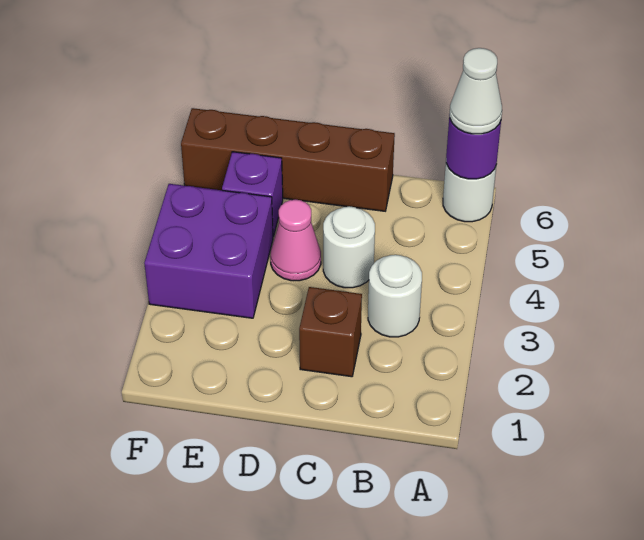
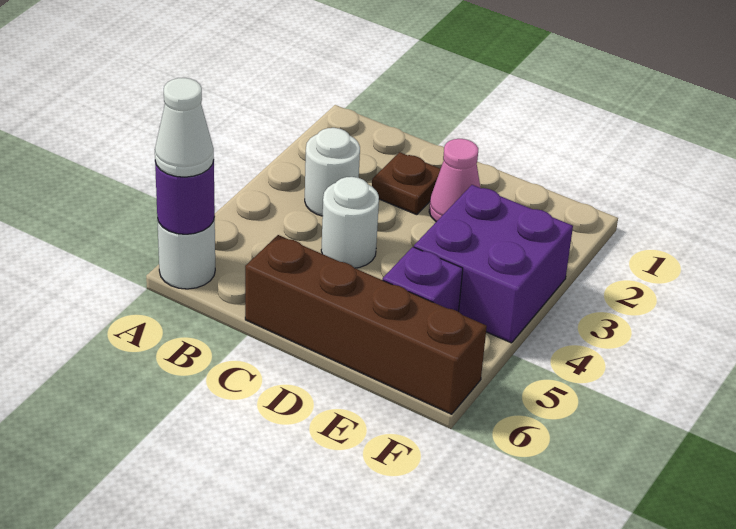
brown brick C2 level 1 -> brown plate C2 level 1
pink cone D4 level 1 -> pink cone D2 level 1

